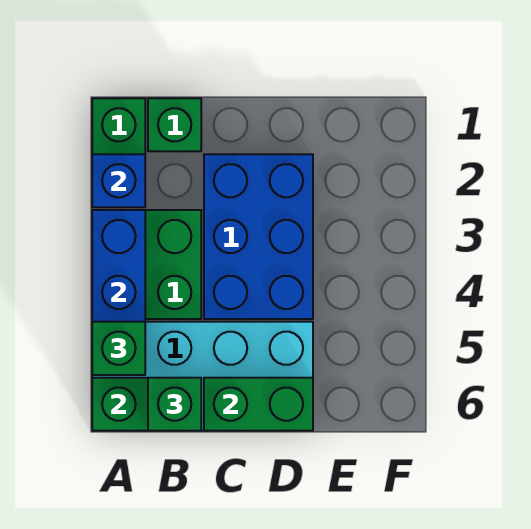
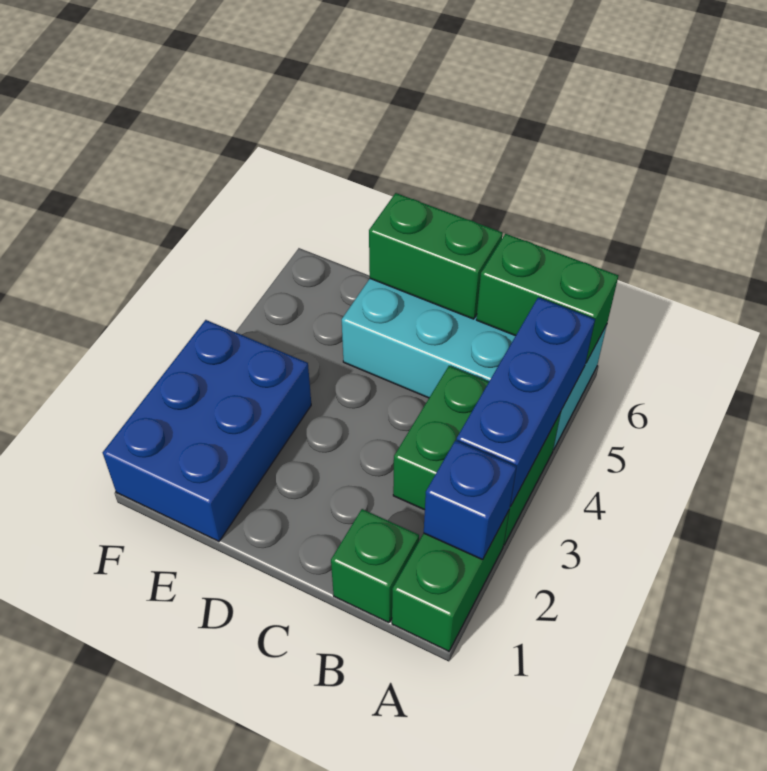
green brick A5 level 3 -> none
green brick B6 level 3 -> none
blue brick C2:D4 level 1 -> blue brick E1:F3 level 1

